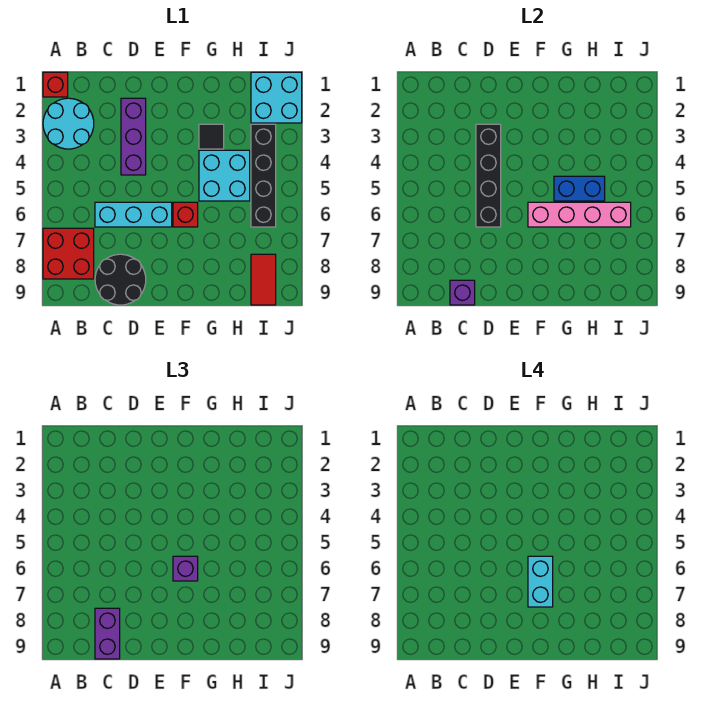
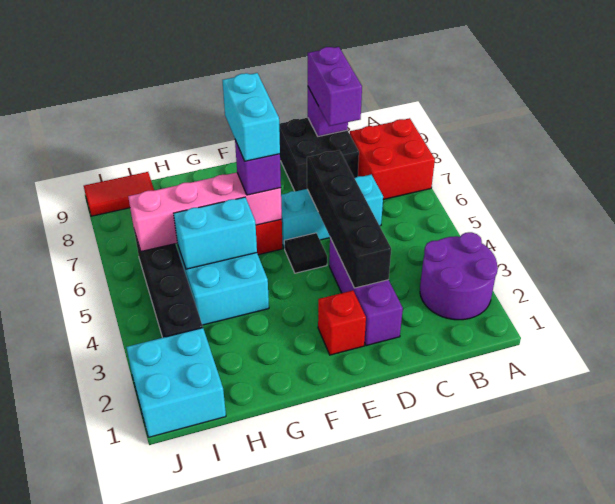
red brick A1 level 1 -> red brick E2 level 1
cyan round brick A2:B3 level 1 -> purple round brick A2:B3 level 1
black round brick C8:D9 level 1 -> black brick C8:D9 level 1
black tile G3 level 1 -> black tile E5 level 1
blue brick G5:H5 level 2 -> cyan brick G5:H5 level 2
red tile I8:I9 level 1 -> red tile I9:J9 level 1

